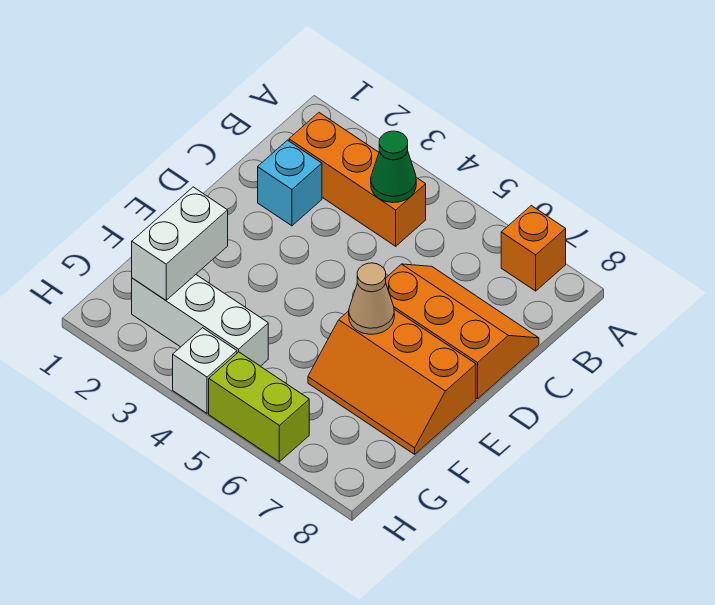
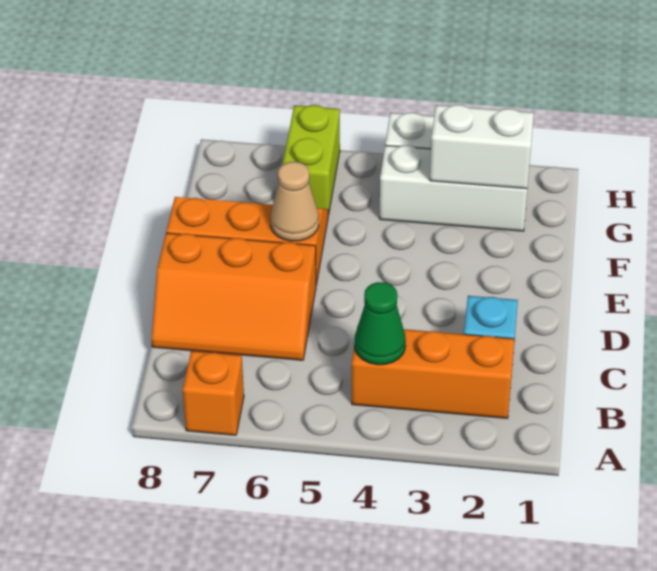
white brick F2:G2 level 2 -> white brick G2:G3 level 2
lime brick H5:H6 level 1 -> lime brick G6:H6 level 1

